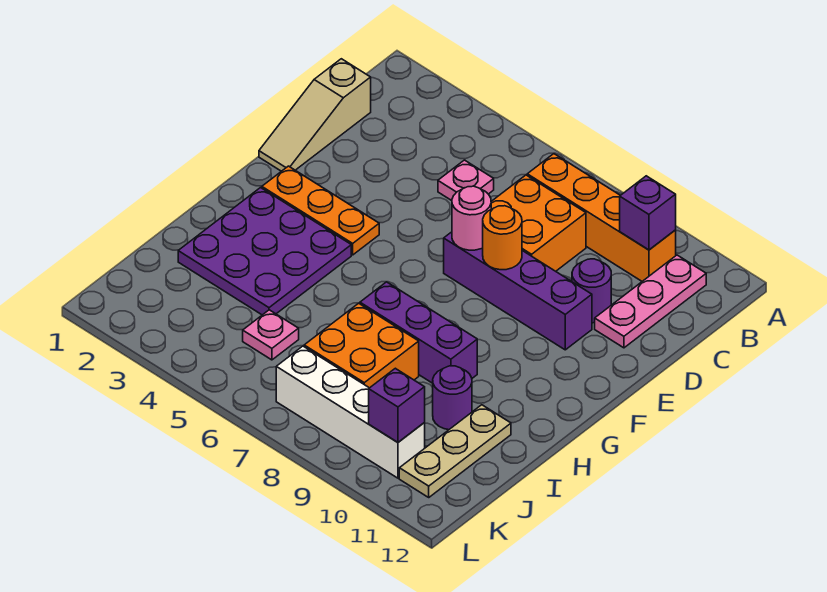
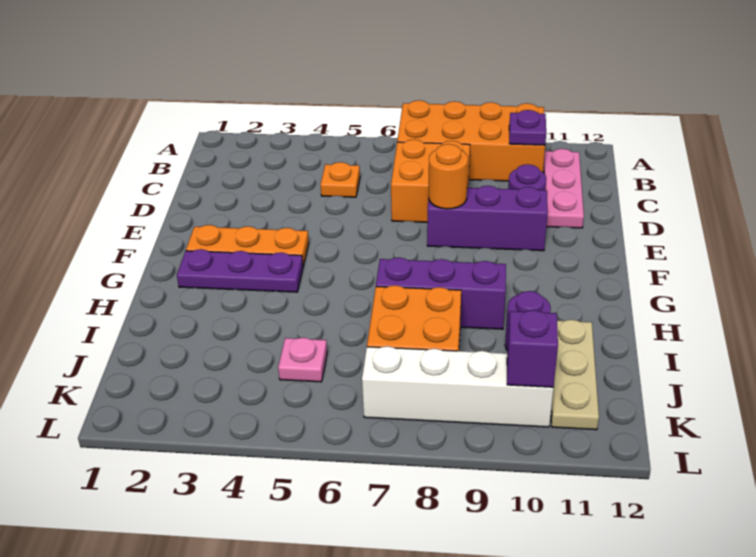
orange brick B7:B10 level 1 -> orange brick A7:B10 level 1
purple brick B10 level 2 -> purple plate B10 level 2
tan slope C1:E1 level 1 top C -> none
pink plate C5 level 1 -> orange plate C5 level 1
purple brick E7:E10 level 1 -> purple brick E8:E10 level 1
pink round brick E7 level 2 -> none
purple plate G2:I4 level 1 -> purple plate G2:G4 level 1

